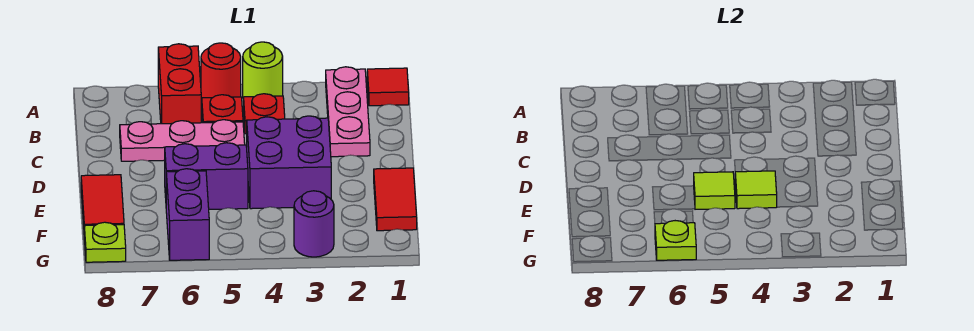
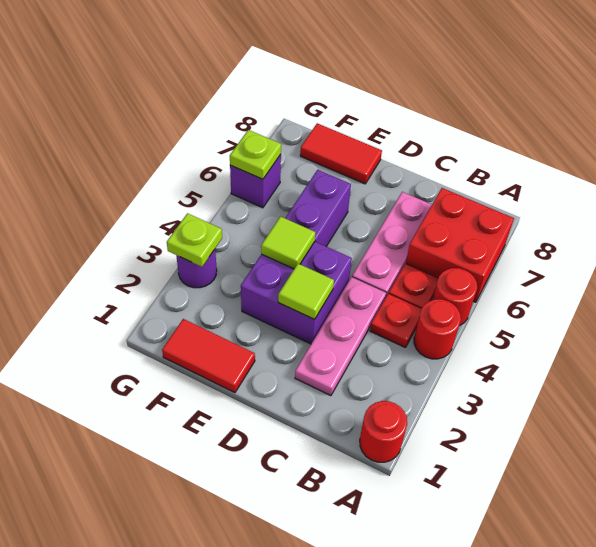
red tile A1 level 1 -> red round brick A1 level 1
pink plate A2:C2 level 1 -> pink plate C2:C4 level 1
lime round brick A4 level 1 -> red round brick A4 level 1
red brick A6:B6 level 1 -> red brick A6:B7 level 1
lime tile E5 level 2 -> lime tile D3 level 2
purple brick F6:G6 level 1 -> purple brick G6 level 1
lime plate G8 level 1 -> lime plate G3 level 2

